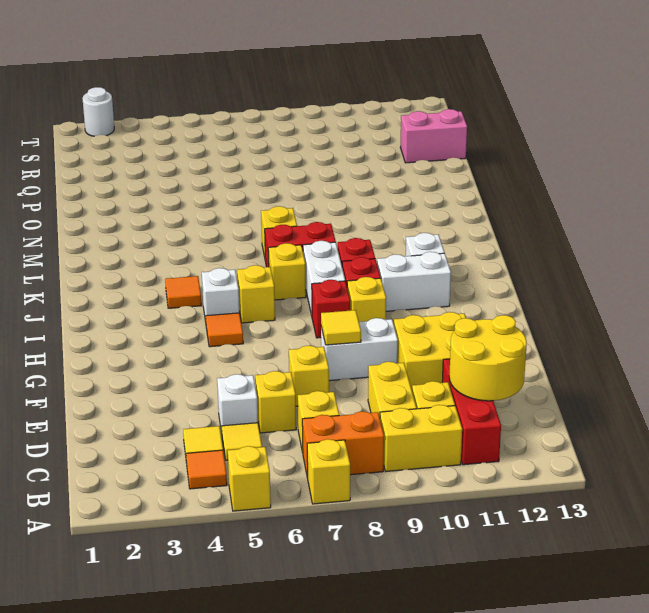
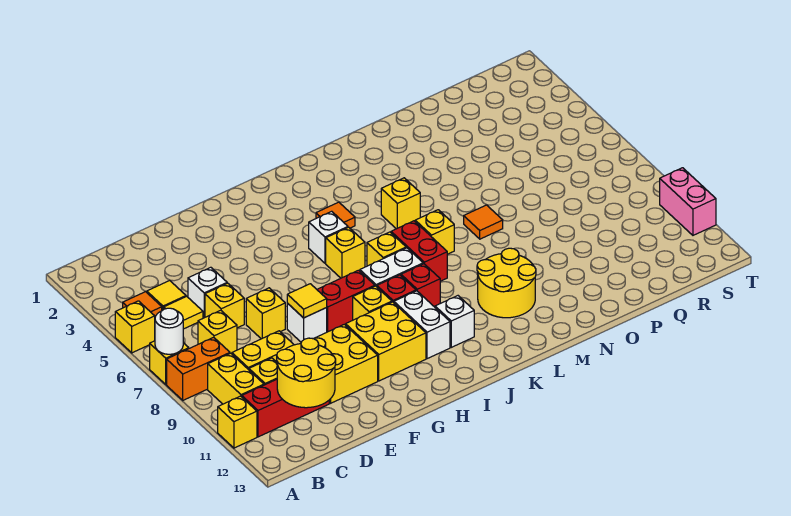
none -> yellow brick A11 level 1
orange brick B7:B8 level 1 -> orange brick A8:B8 level 1
white brick F8:F9 level 1 -> white brick F8 level 1
none -> yellow brick G10:H11 level 1
orange tile H5 level 1 -> orange tile N7 level 1
red brick H8 level 1 -> red brick G8:H8 level 1
none -> yellow brick L5 level 1
none -> yellow round brick L10:M11 level 1
pink brick Q12:Q13 level 1 -> pink brick T10:T11 level 1
white round brick T2 level 1 -> white round brick A7 level 2

